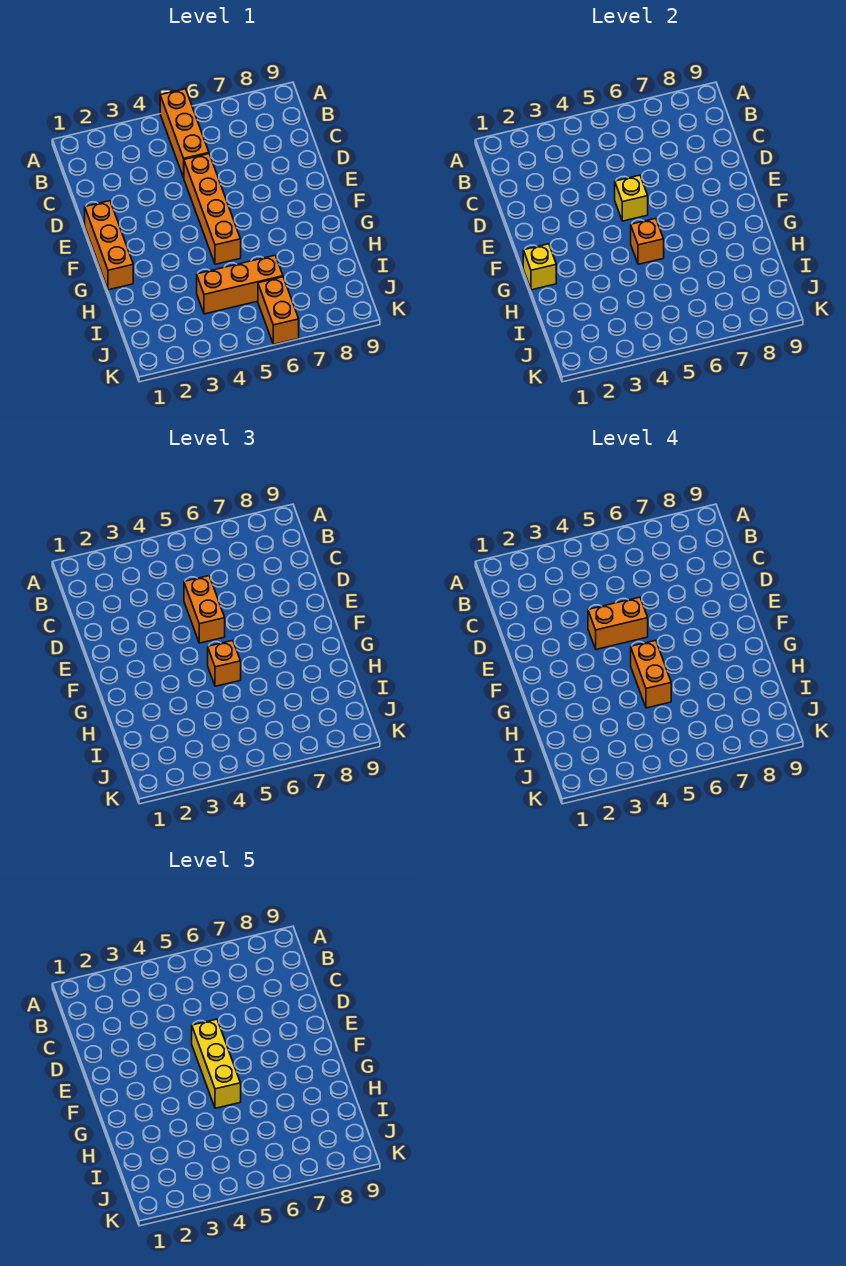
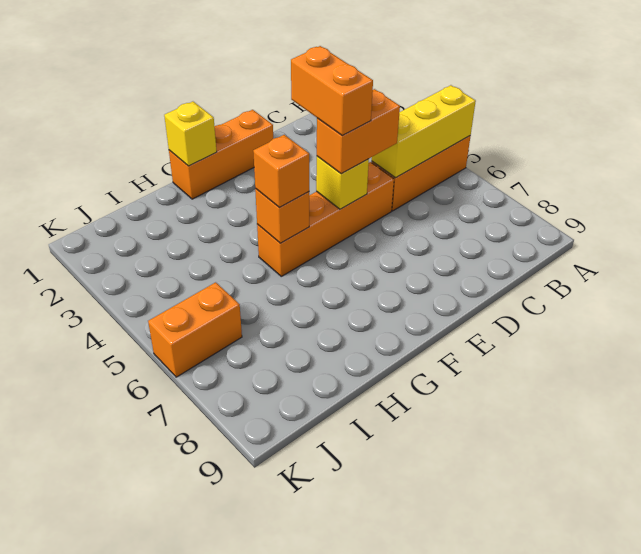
yellow brick E5:G5 level 5 -> yellow brick A5:C5 level 2
orange brick G5:H5 level 4 -> none
orange brick I4:I6 level 1 -> none

